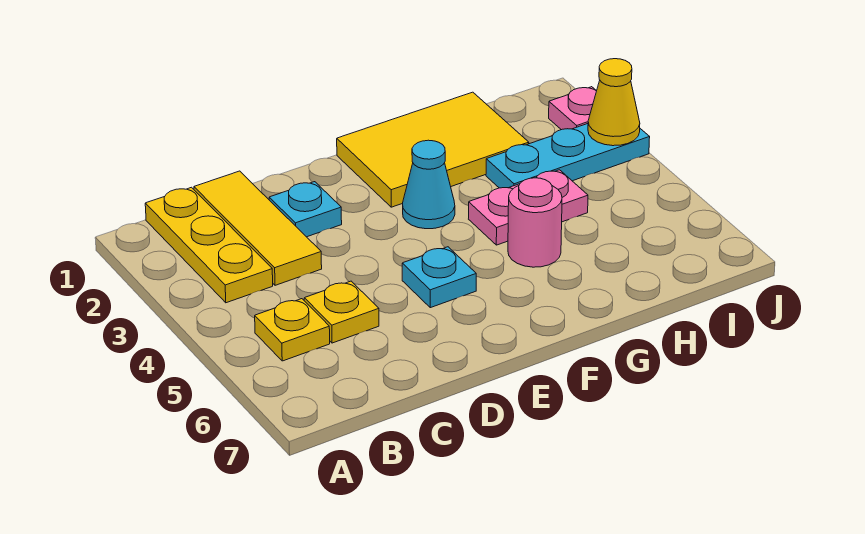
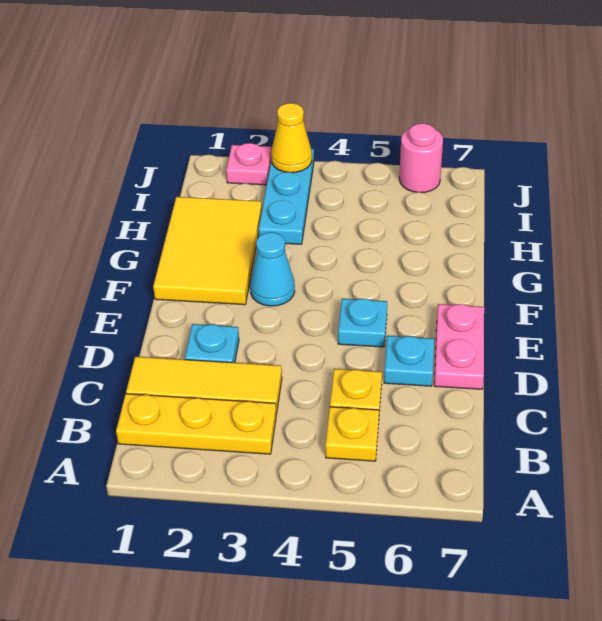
none -> cyan plate D6 level 1
pink plate G4:H4 level 1 -> pink plate D7:E7 level 1
pink round brick G5 level 1 -> pink round brick J6 level 1

